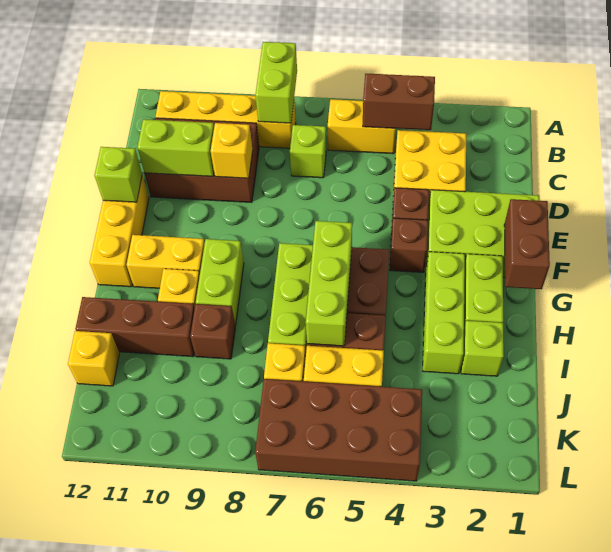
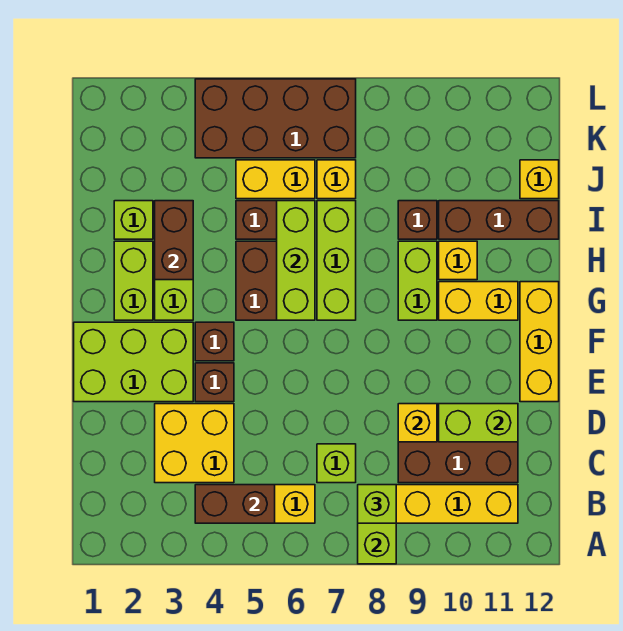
lime brick E12 level 2 -> lime brick B8 level 3
brown brick F1:G1 level 2 -> brown brick H3:I3 level 2

